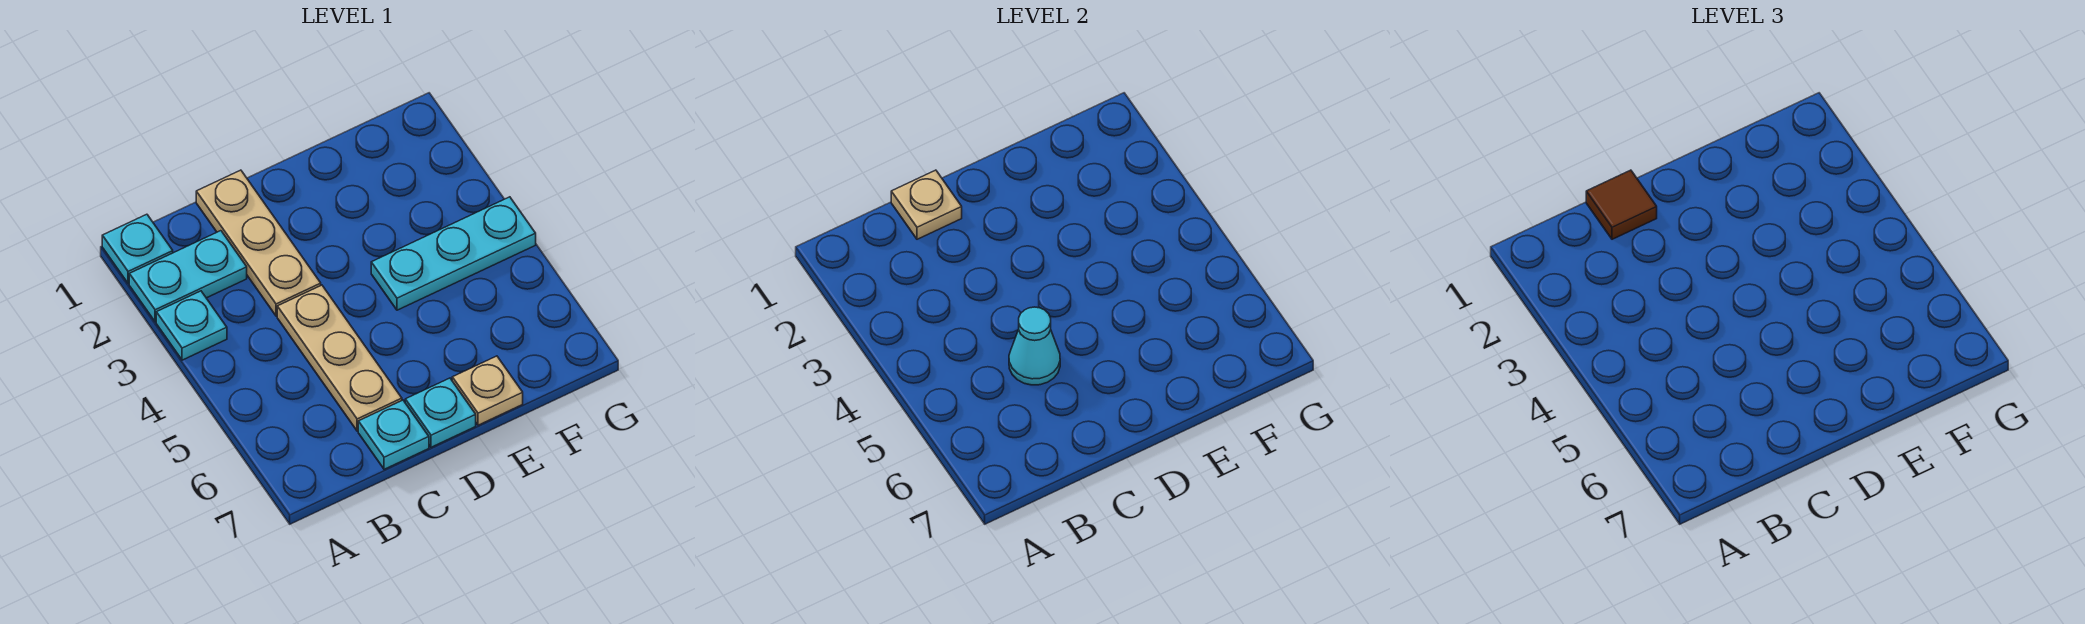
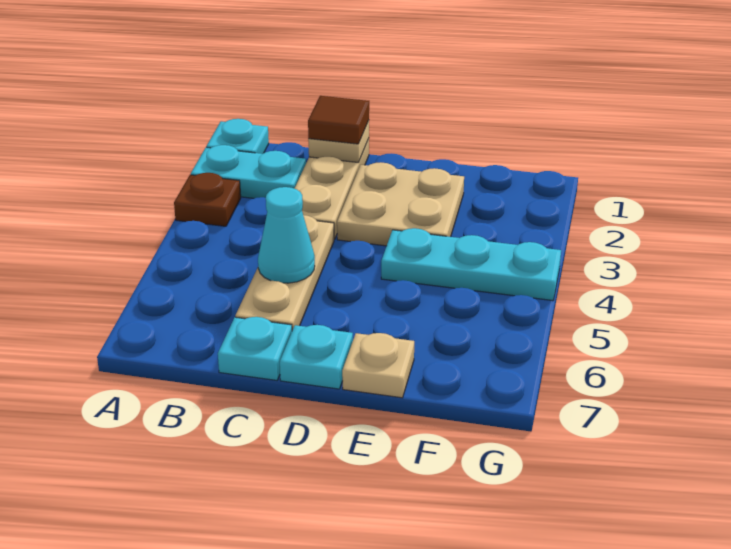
cyan plate A3 level 1 -> brown plate A3 level 1
none -> tan plate D2:E3 level 1

